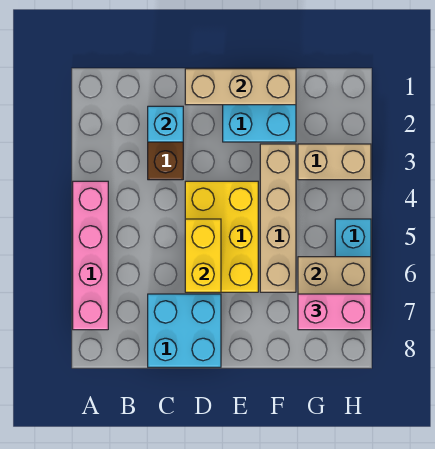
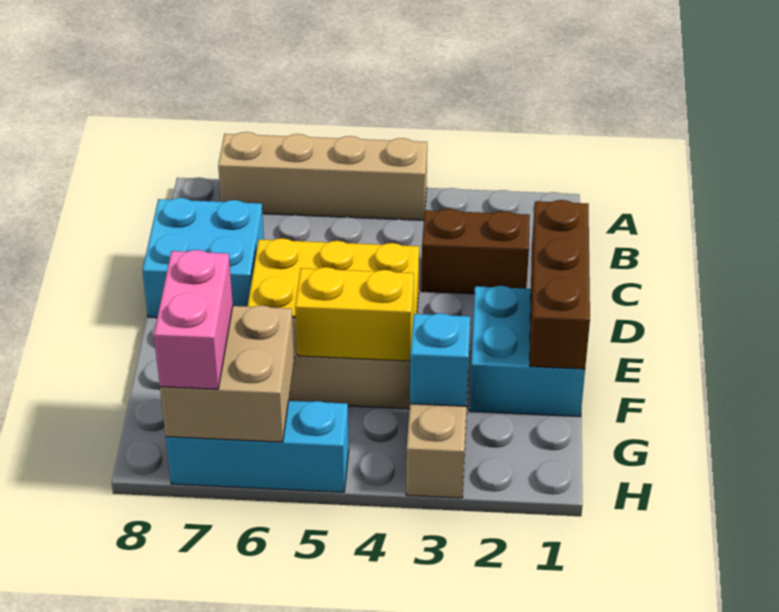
pink brick A4:A7 level 1 -> tan brick A4:A7 level 1
cyan brick C2 level 2 -> cyan brick G3 level 2
tan brick D1:F1 level 2 -> brown brick D1:F1 level 2
yellow brick D5:D6 level 2 -> yellow brick F4:F5 level 2

